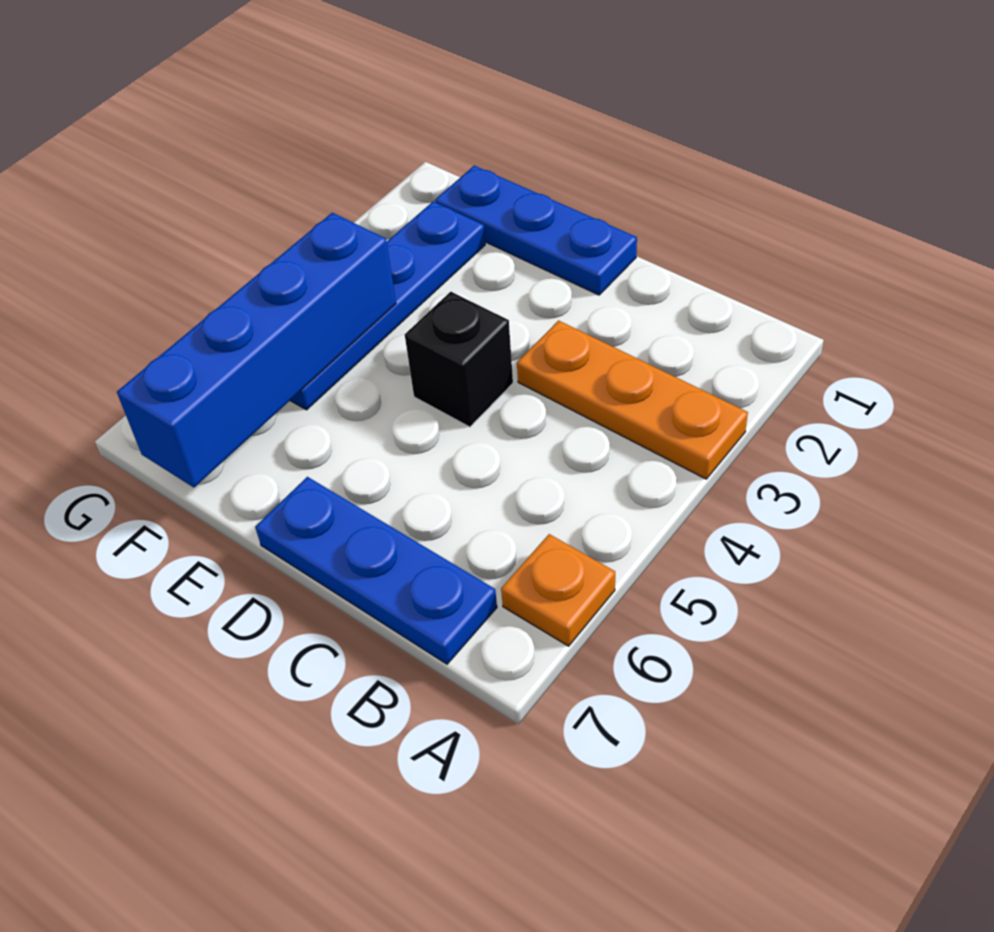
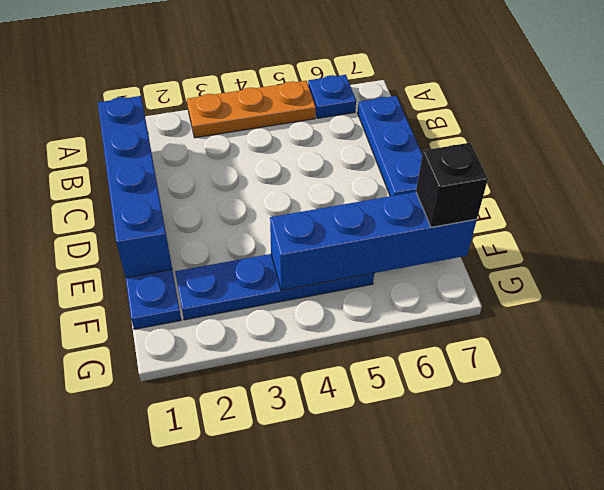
orange plate A3:C3 level 1 -> orange plate A3:A5 level 1
orange plate A6 level 1 -> blue plate A6 level 1
none -> blue brick B1:E1 level 2
black brick D4 level 1 -> black brick F7 level 3

